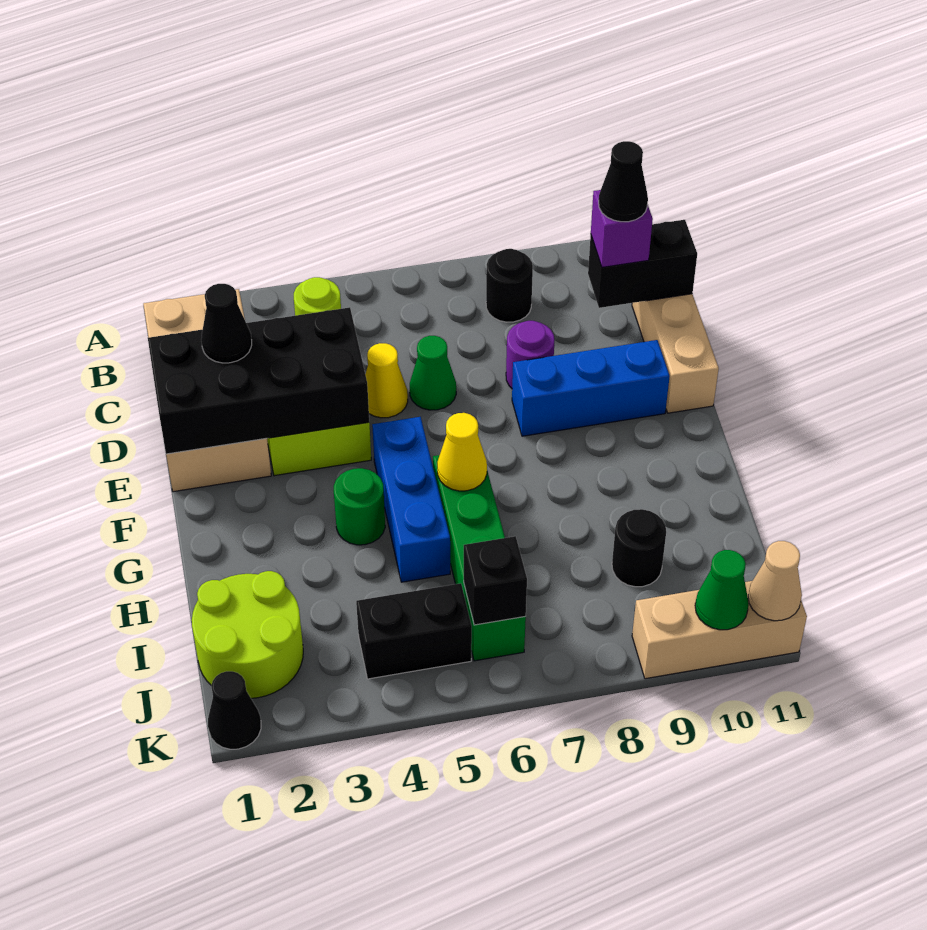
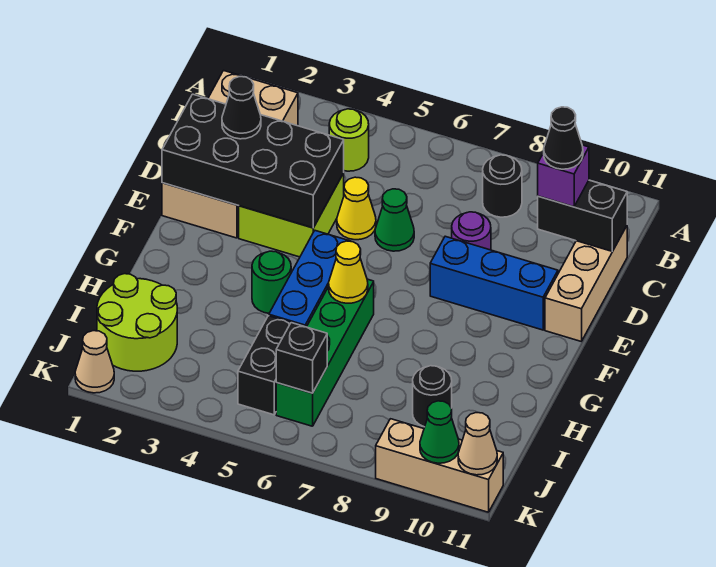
black brick J4:J5 level 1 -> black brick I5:J5 level 1
black cone K1 level 1 -> tan cone K1 level 1

